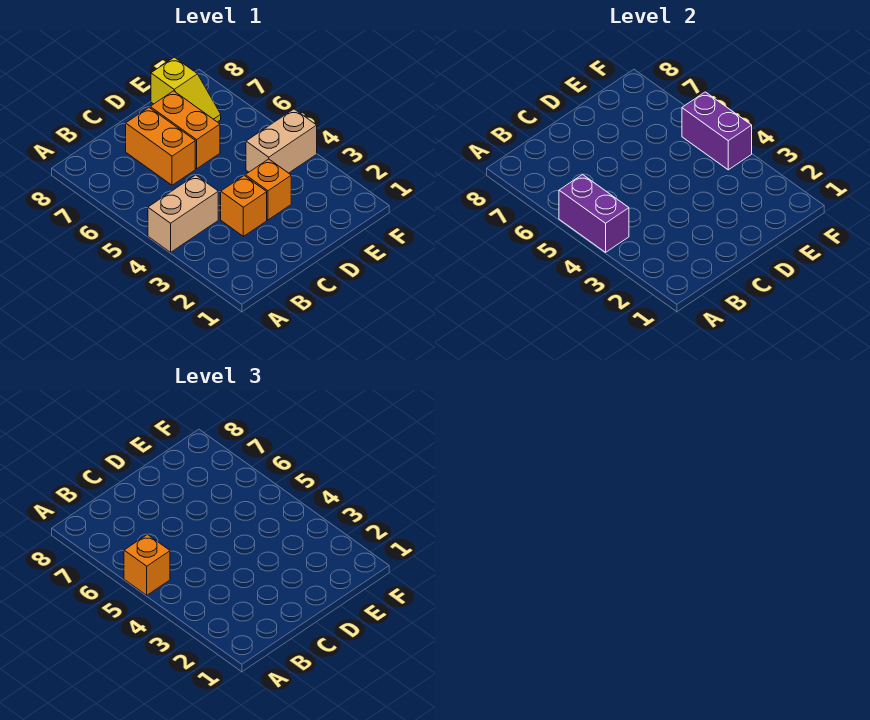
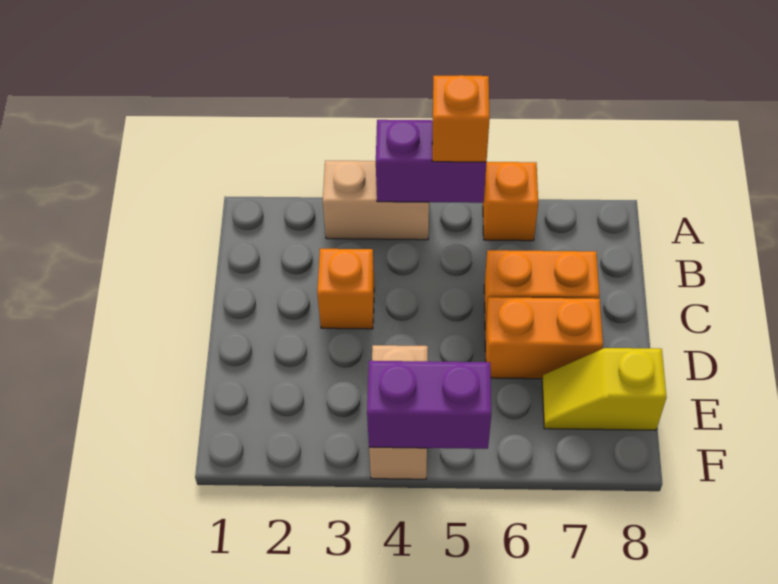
tan brick A4:B4 level 1 -> tan brick A3:A4 level 1
orange brick D3 level 1 -> orange brick A6 level 1

